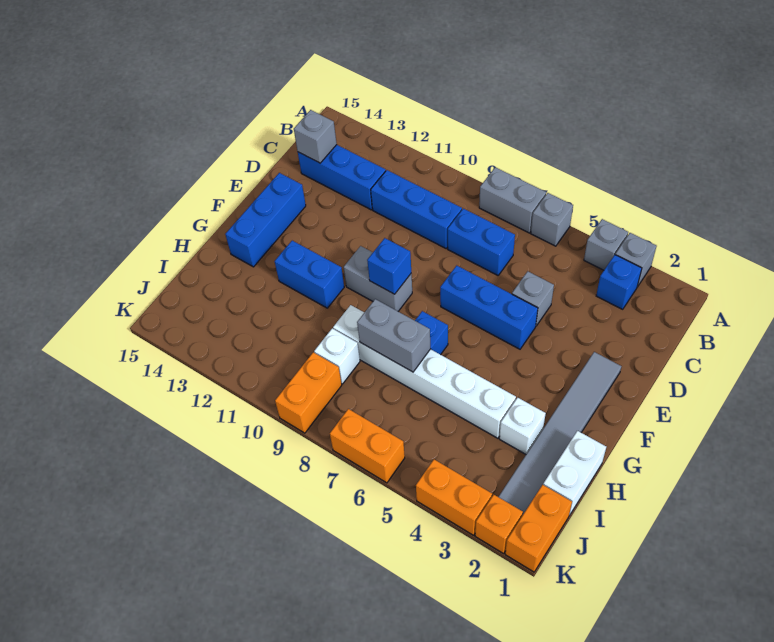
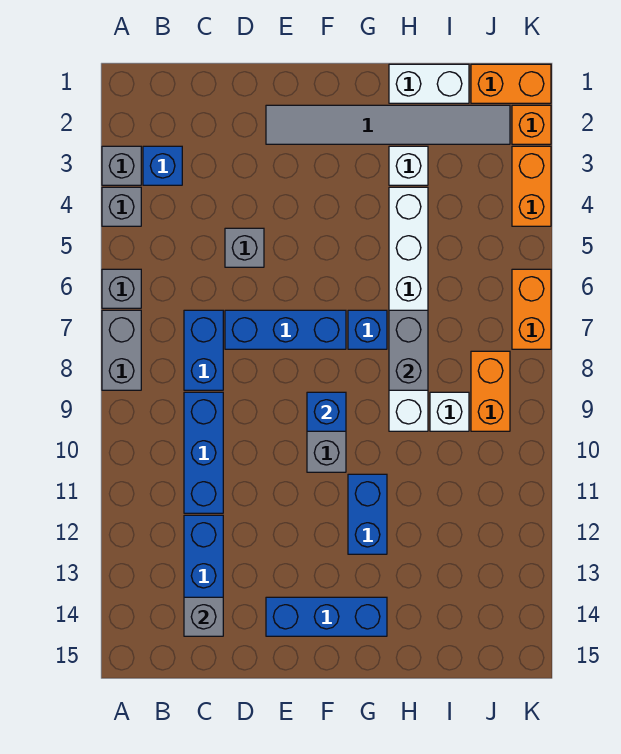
blue brick E5:E7 level 1 -> blue brick D7:F7 level 1
orange brick J9:K9 level 1 -> orange brick J8:J9 level 1

